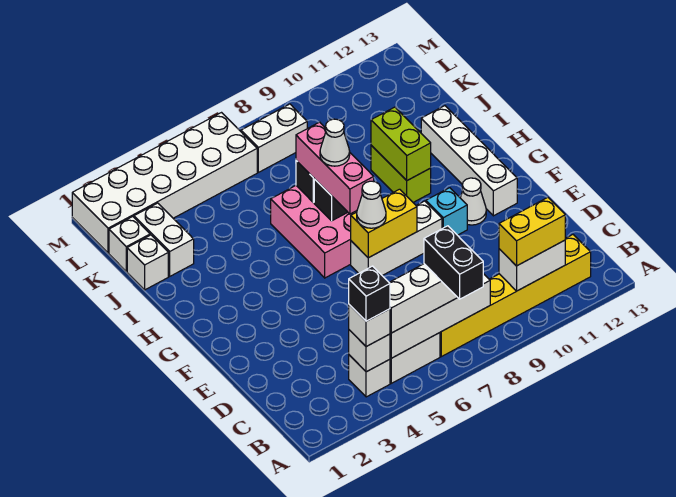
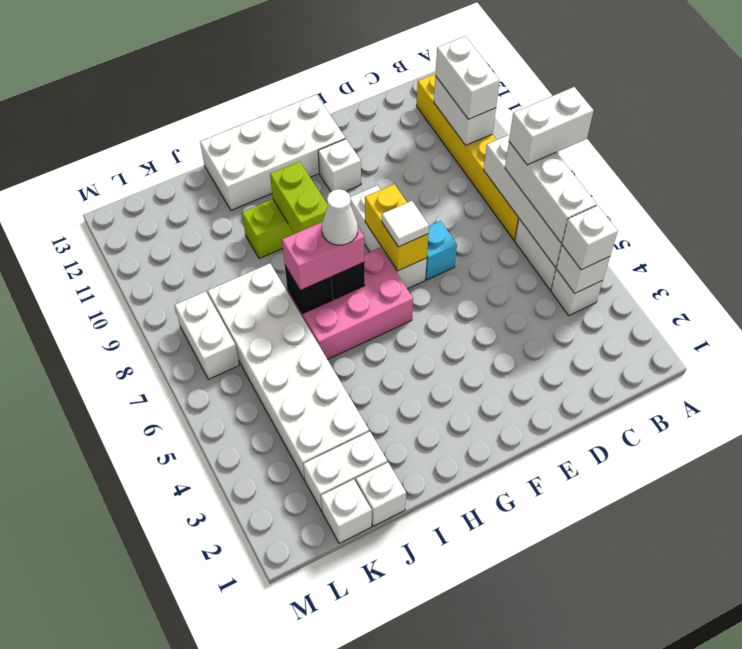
black brick A7:B7 level 4 -> white brick A7:B7 level 4
black brick B4 level 4 -> none
yellow brick B10:B11 level 3 -> white brick B10:B11 level 3
white cone F7 level 3 -> white tile F7 level 3
cyan brick F10 level 1 -> cyan brick E7 level 1
white cone F11 level 1 -> white brick F11 level 1
white brick F12:I12 level 1 -> white brick F12:I13 level 1
pink brick G7:I7 level 3 -> pink brick H7:I7 level 3
lime brick H10:I10 level 2 -> lime brick H9:H10 level 2
white brick L1:M6 level 1 -> white brick J3:K8 level 1

